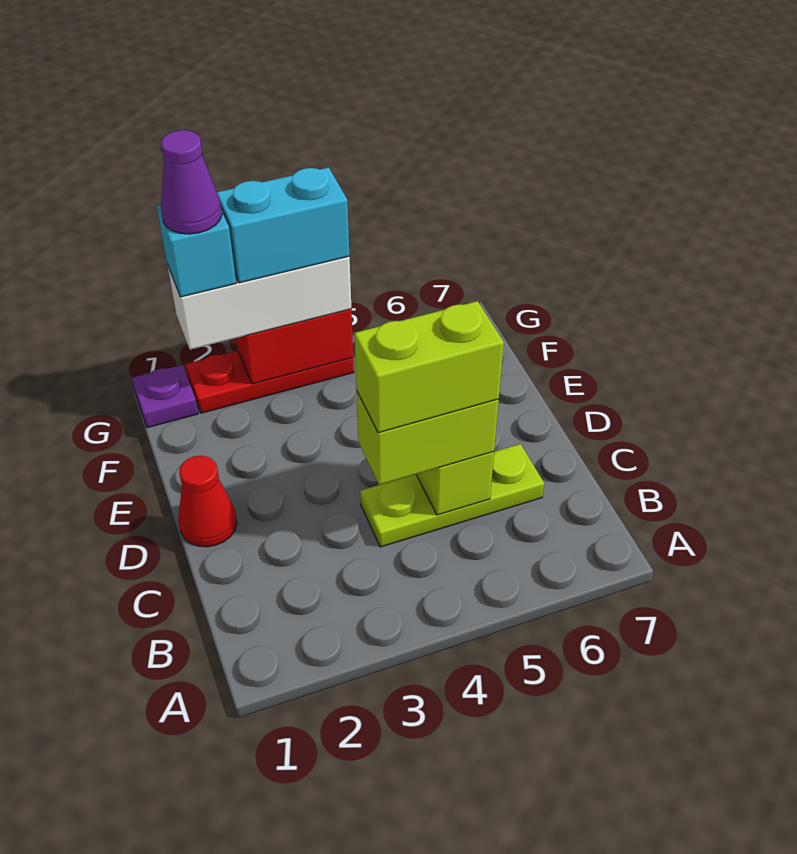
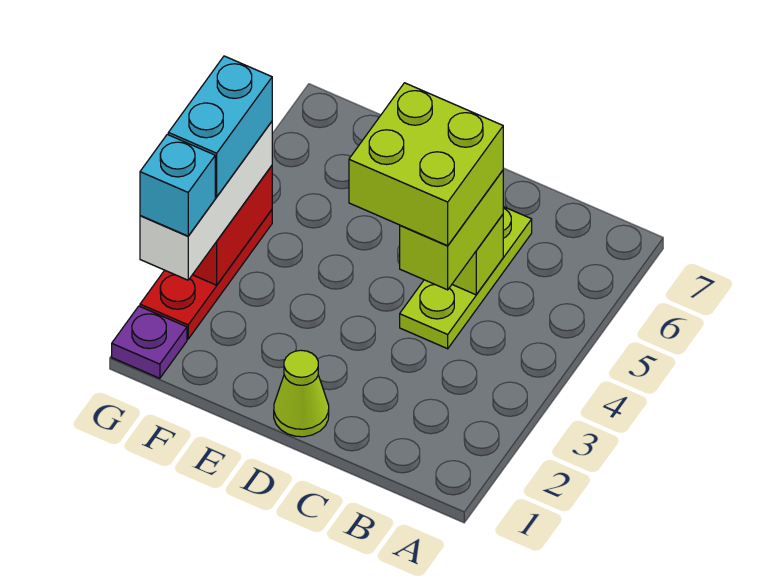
lime brick C4:C5 level 4 -> lime brick C4:D5 level 4
red cone D1 level 1 -> lime cone D1 level 1
purple cone G2 level 5 -> none

